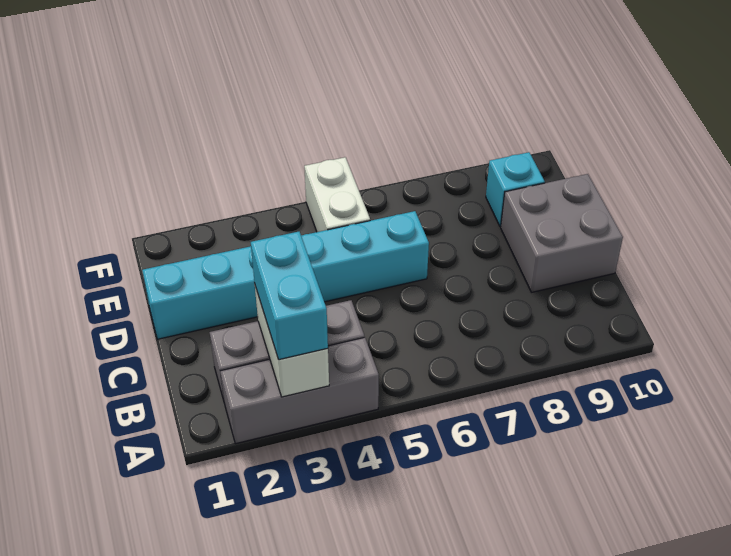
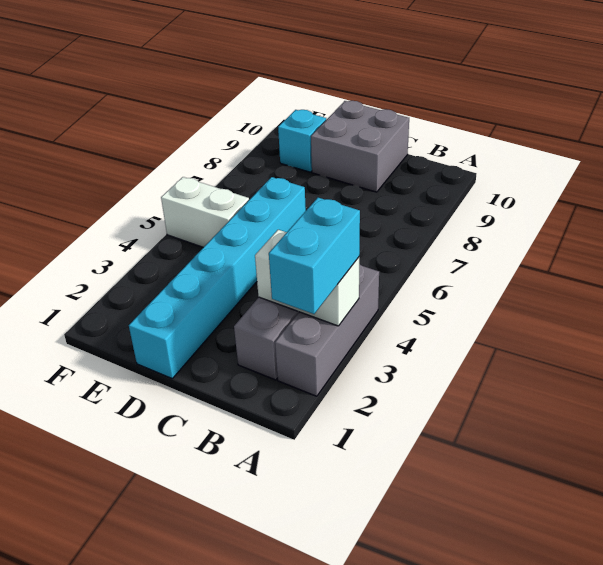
cyan brick A3:B3 level 3 -> cyan brick A2:A3 level 3

